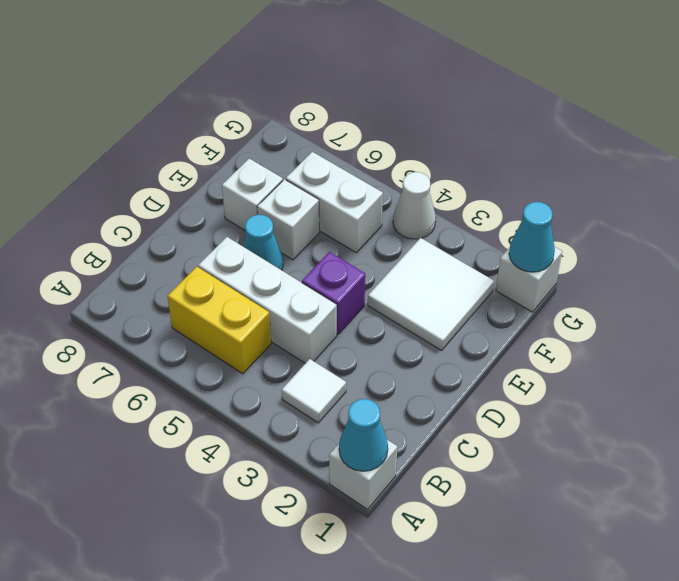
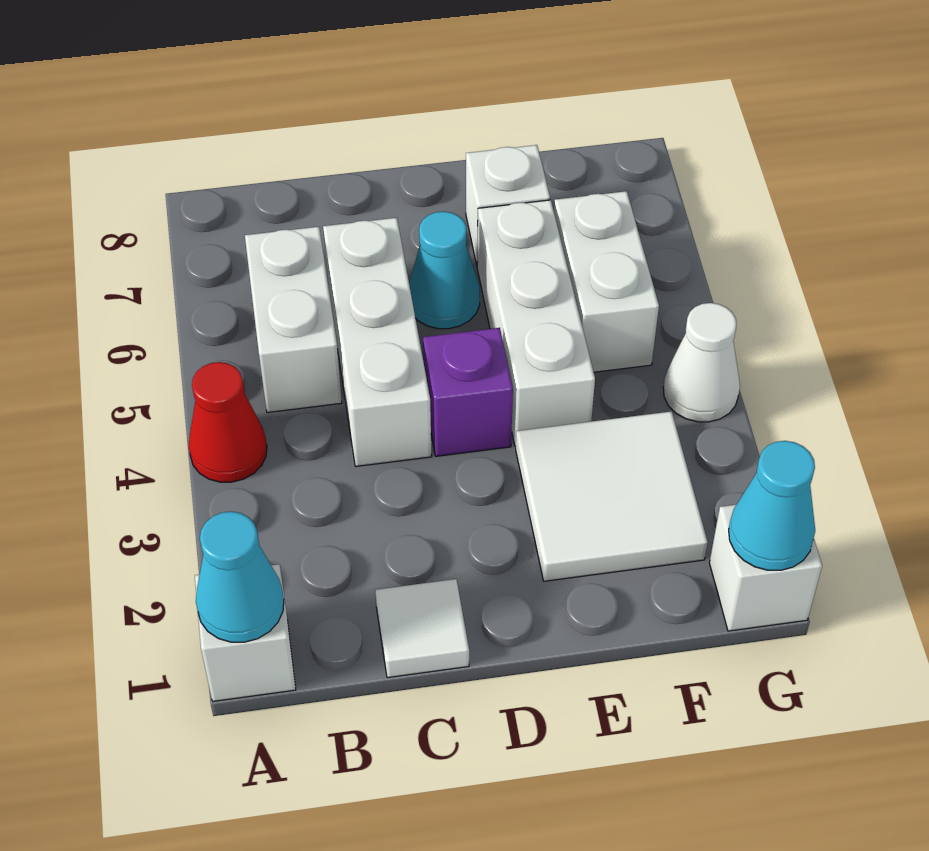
none -> red cone A4 level 1
white tile B3 level 1 -> white tile C1 level 1
yellow brick B5:B6 level 1 -> white brick B5:B6 level 1
white brick E6 level 1 -> white brick E4:E6 level 1

